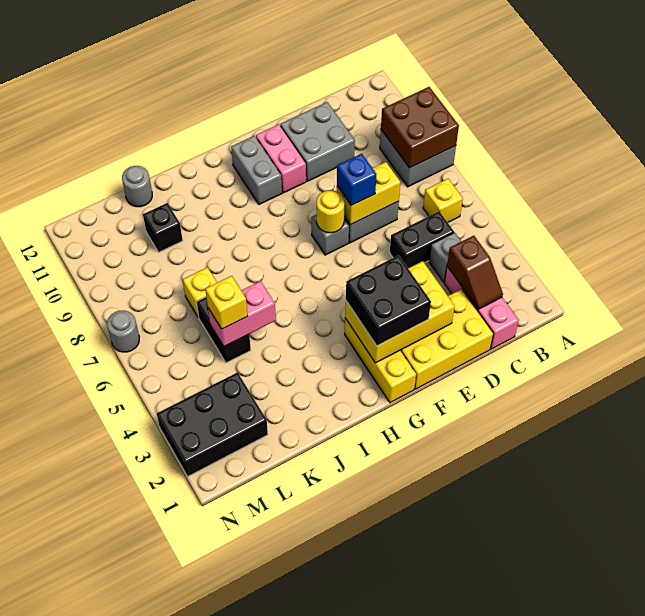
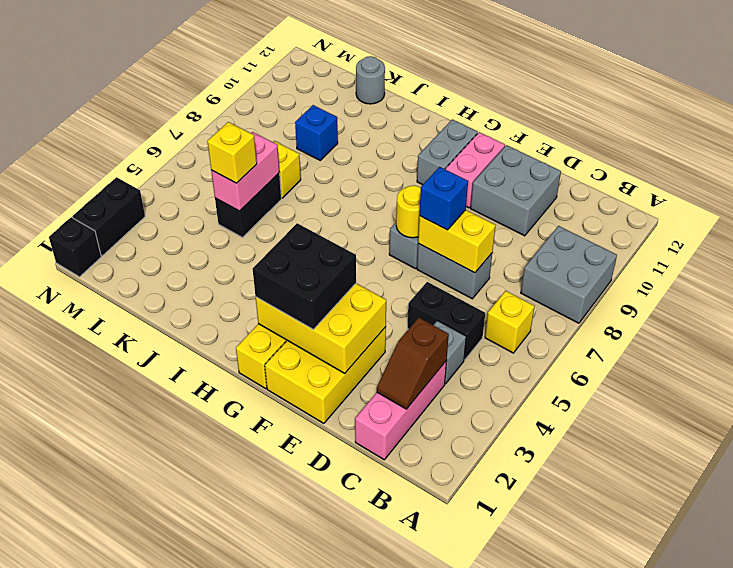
brown brick A8:B9 level 2 -> none
yellow brick D1:F2 level 1 -> yellow brick E1:F3 level 1
pink brick J5:K5 level 2 -> pink brick K5:K6 level 2
none -> blue brick K9 level 1
black brick K10 level 1 -> black brick N1 level 1
black brick L2:N3 level 1 -> black brick N2:N3 level 1
grey round brick N7 level 1 -> none

